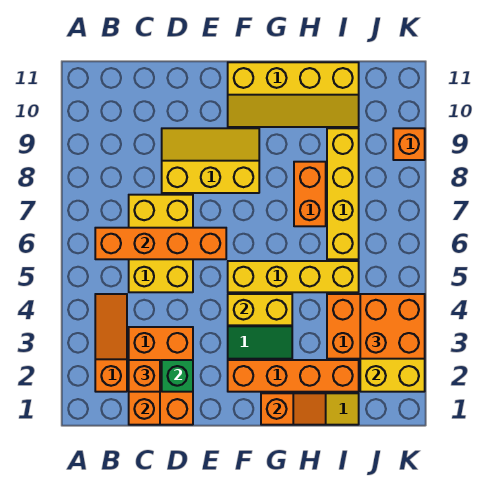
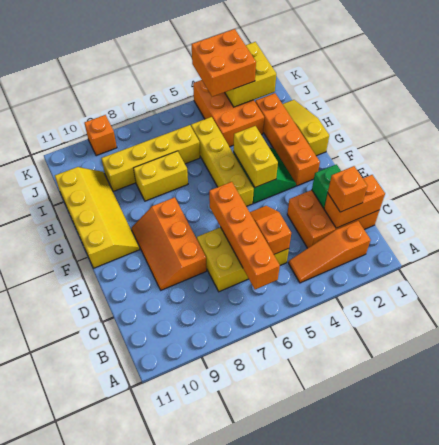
yellow slope D8:F9 level 1 top 8 -> orange slope D8:F9 level 1 top 8
orange slope G1:H1 level 2 top G -> orange slope C5:D5 level 2 top C
orange brick H7:H8 level 1 -> yellow brick H7:H8 level 1

